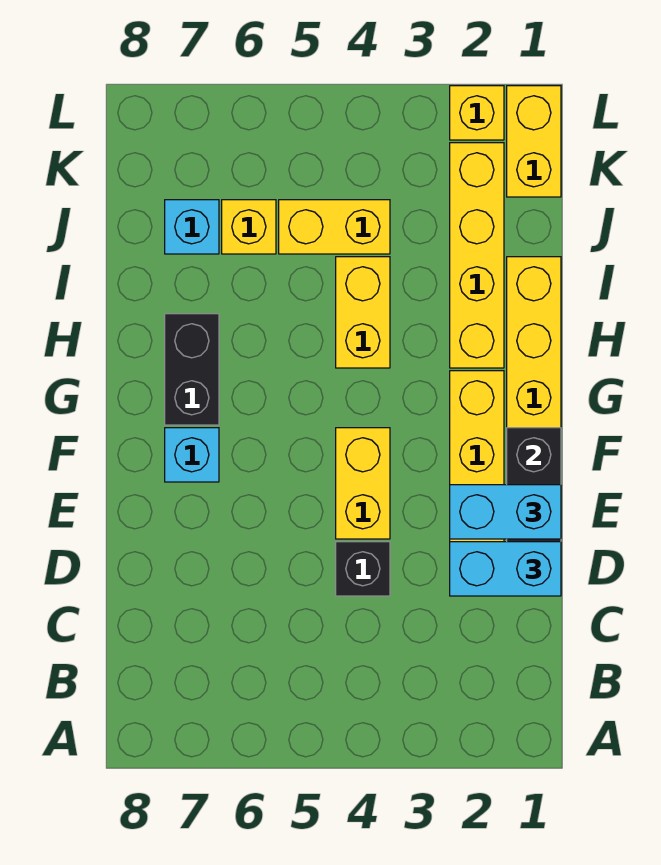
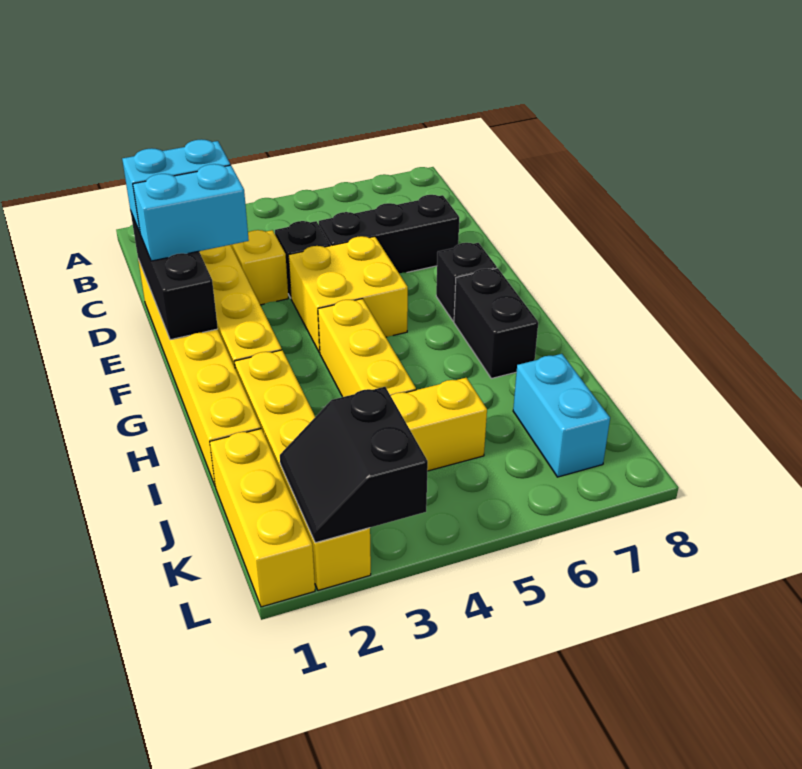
none -> black brick D5:D7 level 1
yellow brick E4:F4 level 1 -> yellow brick E4:F5 level 1
cyan brick F7 level 1 -> black brick F7 level 1
yellow brick H4:I4 level 1 -> yellow brick G4:I4 level 1
yellow brick J6 level 1 -> yellow brick D3 level 1
cyan brick J7 level 1 -> cyan brick J7:K7 level 1
yellow brick K1:L1 level 1 -> yellow brick J1:L1 level 1
none -> black slope K2:L3 level 2 top 3

